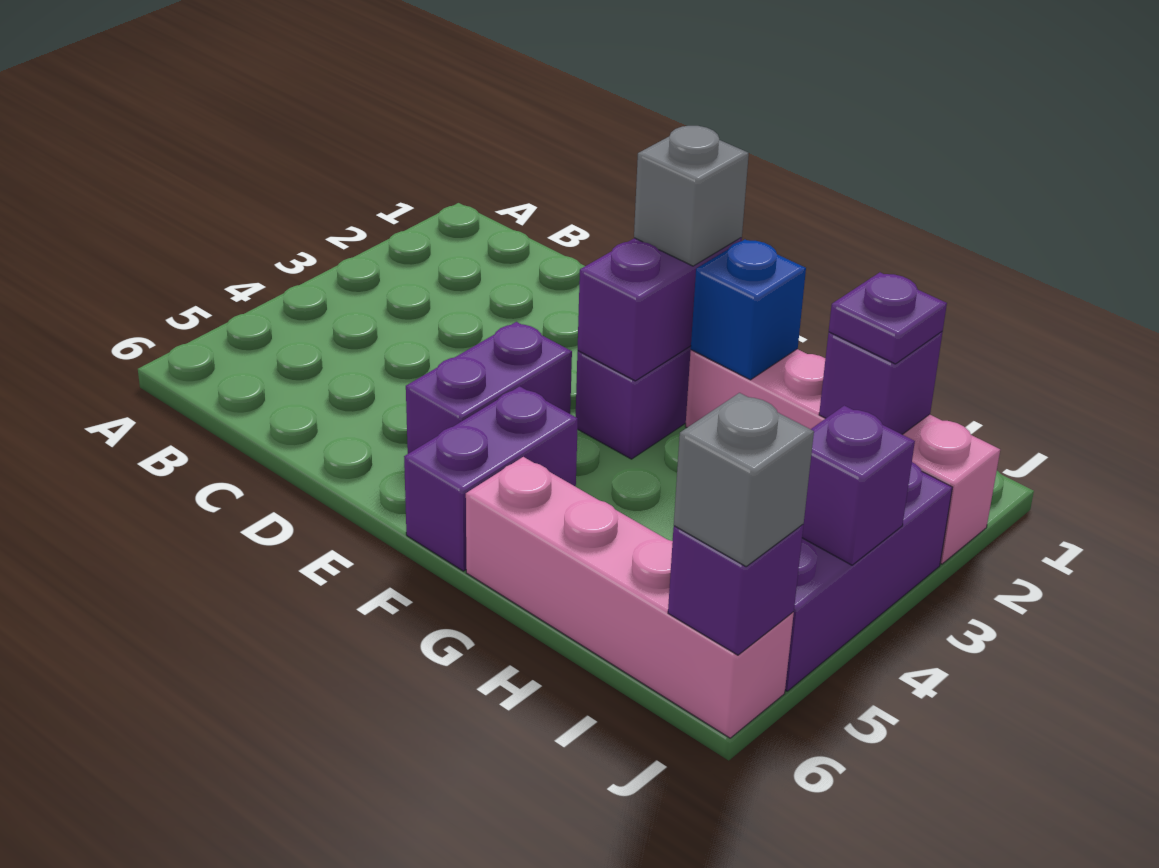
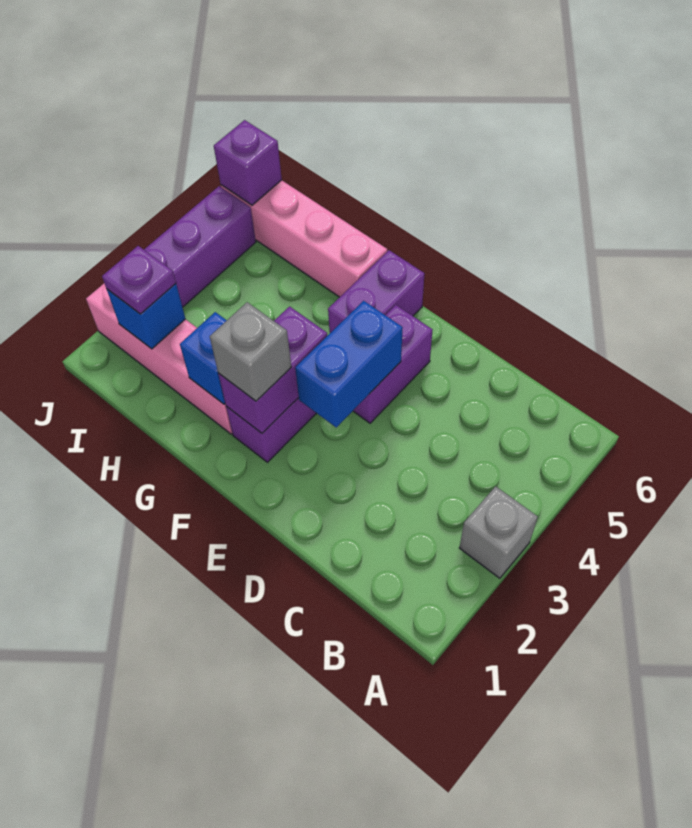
none -> blue brick E3:E4 level 2
purple brick I2 level 2 -> blue brick I2 level 2
purple brick J4 level 2 -> none
grey brick J6 level 3 -> grey brick A3 level 1

